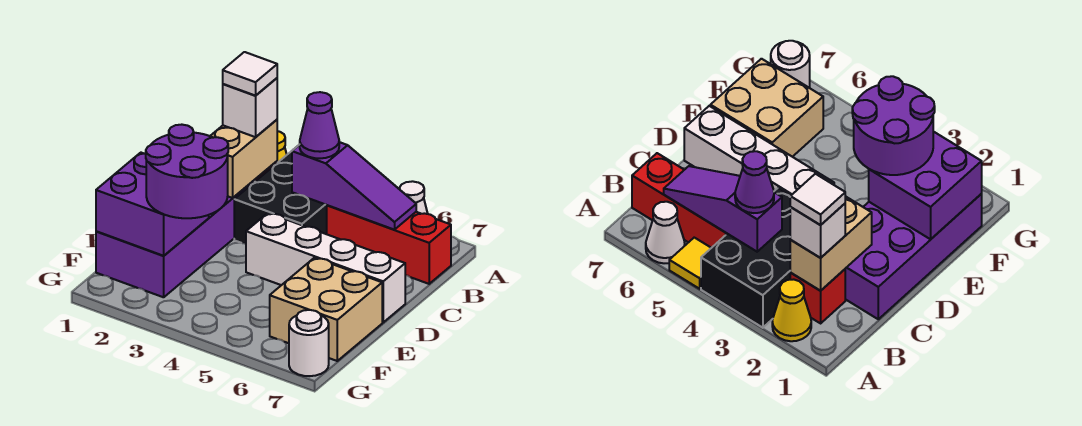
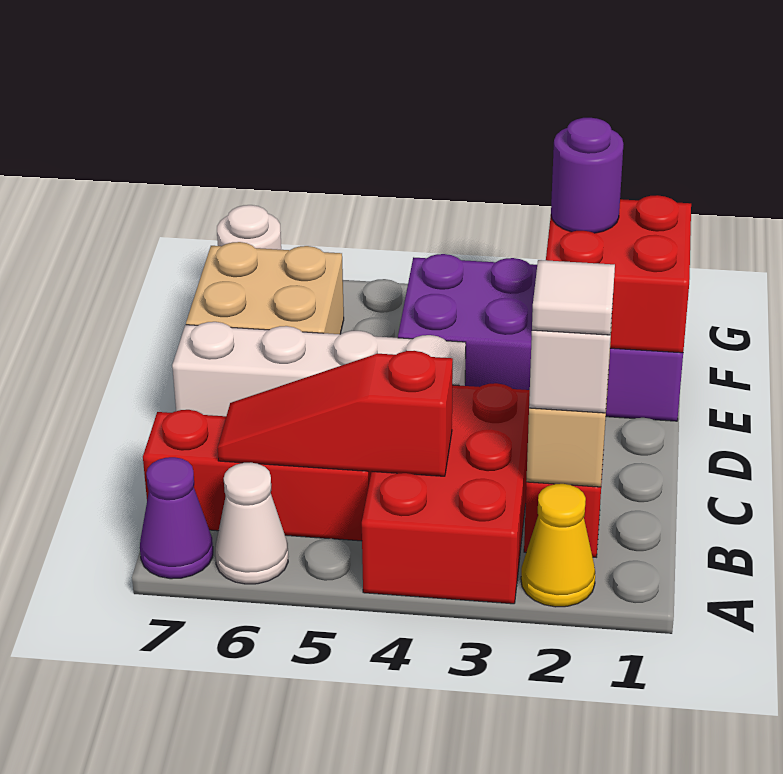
black brick A3:C4 level 1 -> red brick A3:C4 level 1
yellow tile A5 level 1 -> none
purple slope B4:B6 level 2 top 4 -> red slope B4:B6 level 2 top 4
purple cone B4 level 3 -> purple cone A7 level 1
purple brick C1:F2 level 1 -> purple brick E1:F4 level 1
purple brick E1:F2 level 2 -> red brick E1:F2 level 2
purple round brick E2:F3 level 3 -> purple round brick F2 level 3

